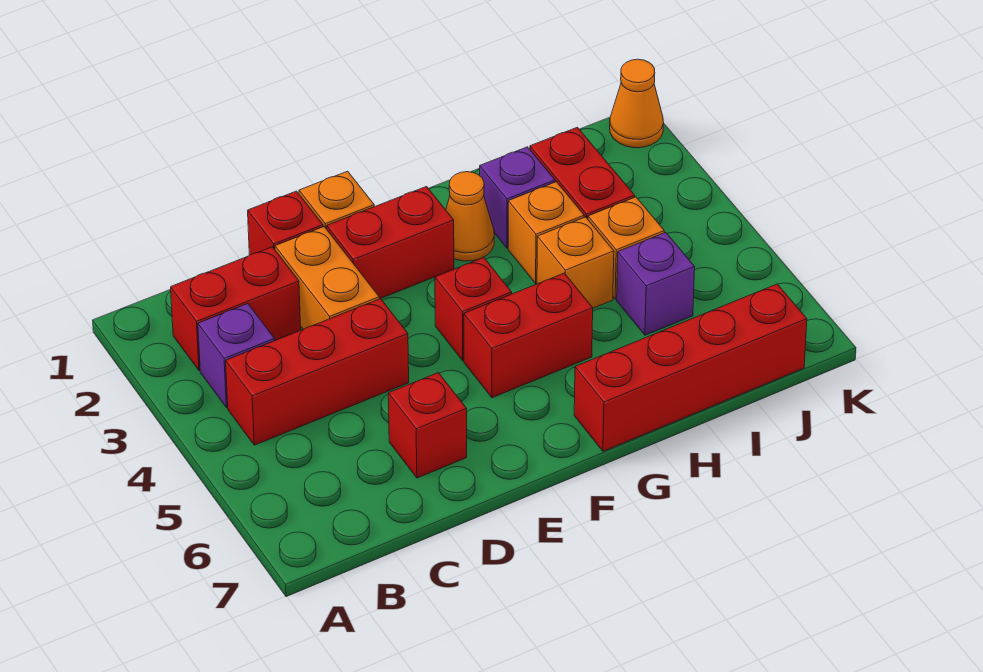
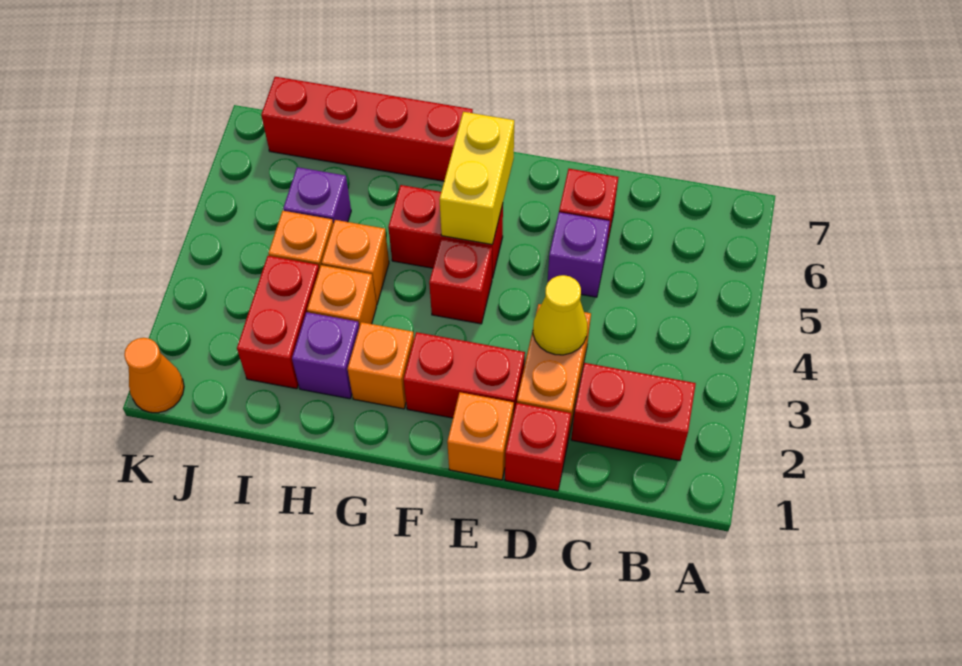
purple brick B3 level 1 -> purple brick D5 level 1
red brick B4:D4 level 1 -> none
none -> yellow cone D3 level 2
none -> yellow brick F5:F6 level 2
orange cone G2 level 1 -> orange brick G2 level 1

